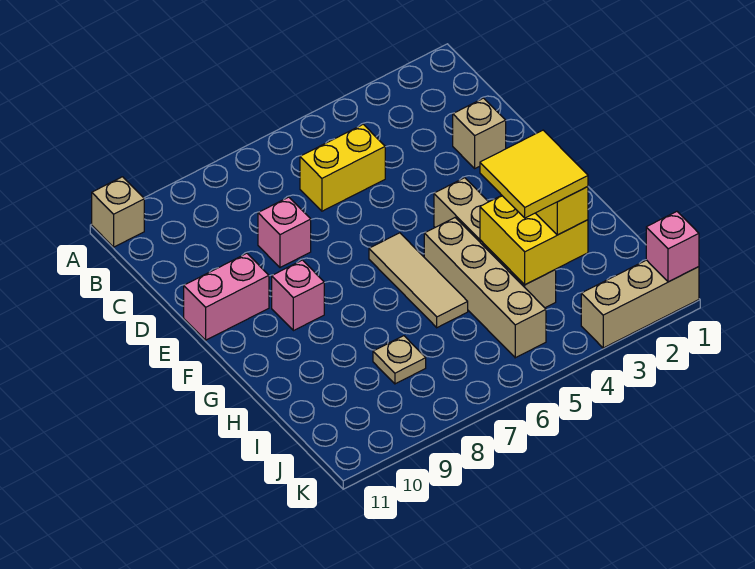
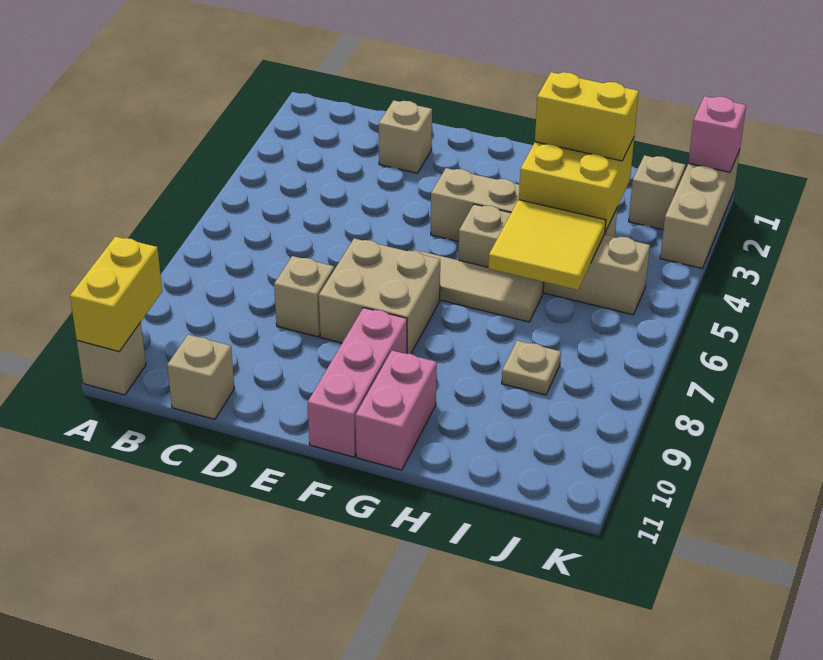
yellow brick C5:C6 level 1 -> yellow brick A10:A11 level 2
none -> tan brick C11 level 1
pink brick D8 level 1 -> tan brick D8 level 1
none -> tan brick E7:F8 level 1
pink brick E10:E11 level 1 -> pink brick G10:G11 level 1
pink brick F9 level 1 -> pink brick F9:F11 level 1
yellow tile H3:I4 level 4 -> yellow tile H5:I6 level 2
none -> tan brick J2 level 1

